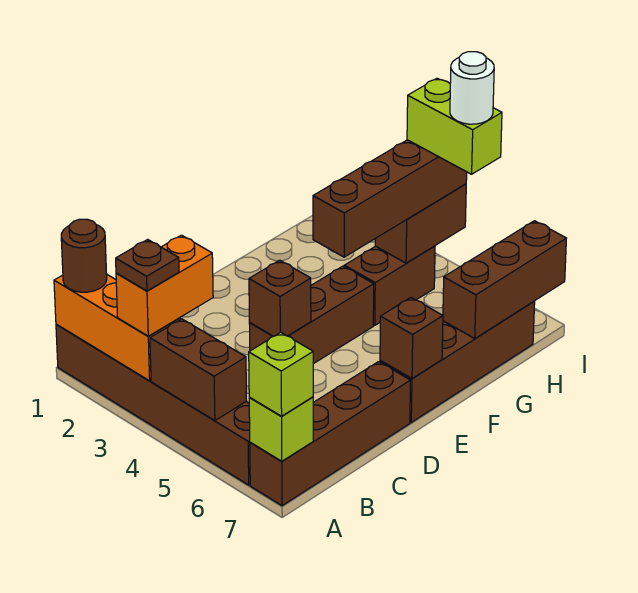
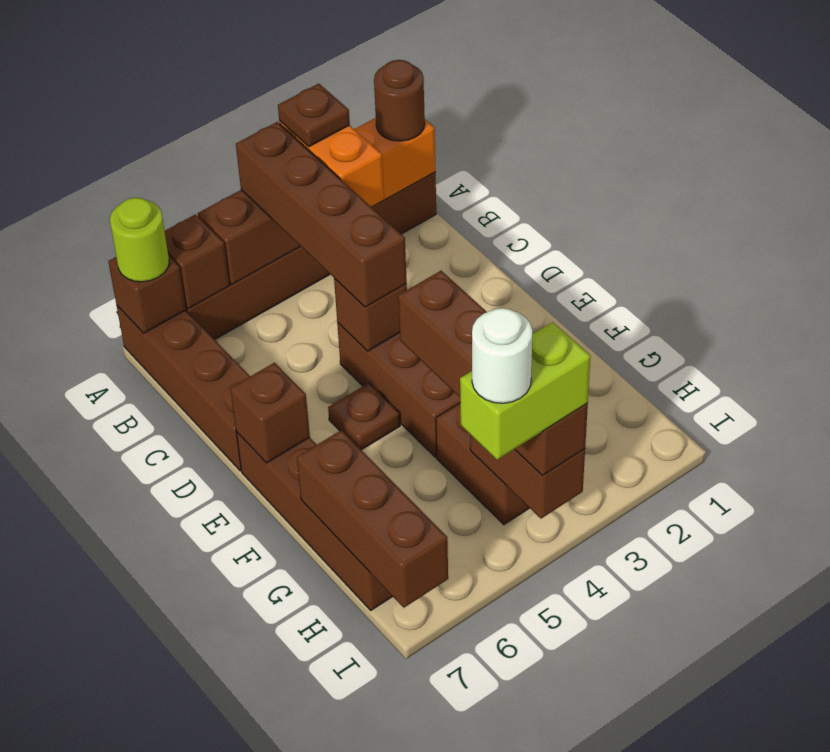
none -> brown brick A4:D4 level 3
none -> brown brick A6 level 2
lime brick A7 level 2 -> brown brick A7 level 2
lime brick A7 level 3 -> lime round brick A7 level 3
none -> brown plate E5 level 1

